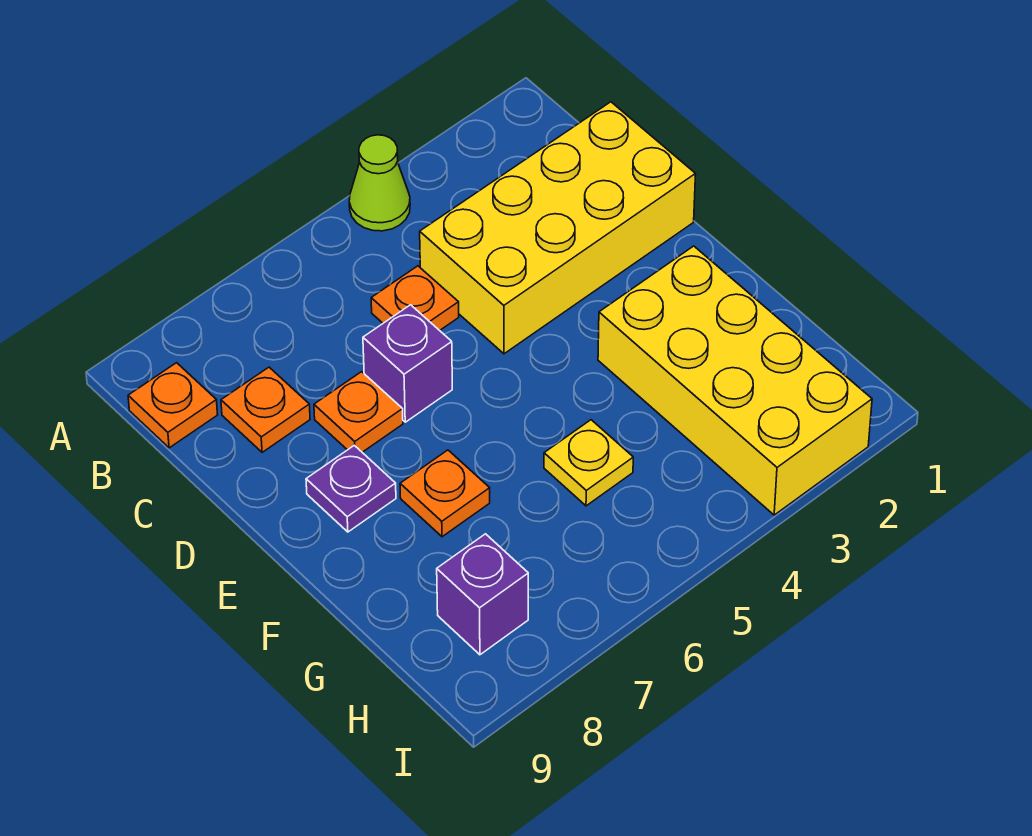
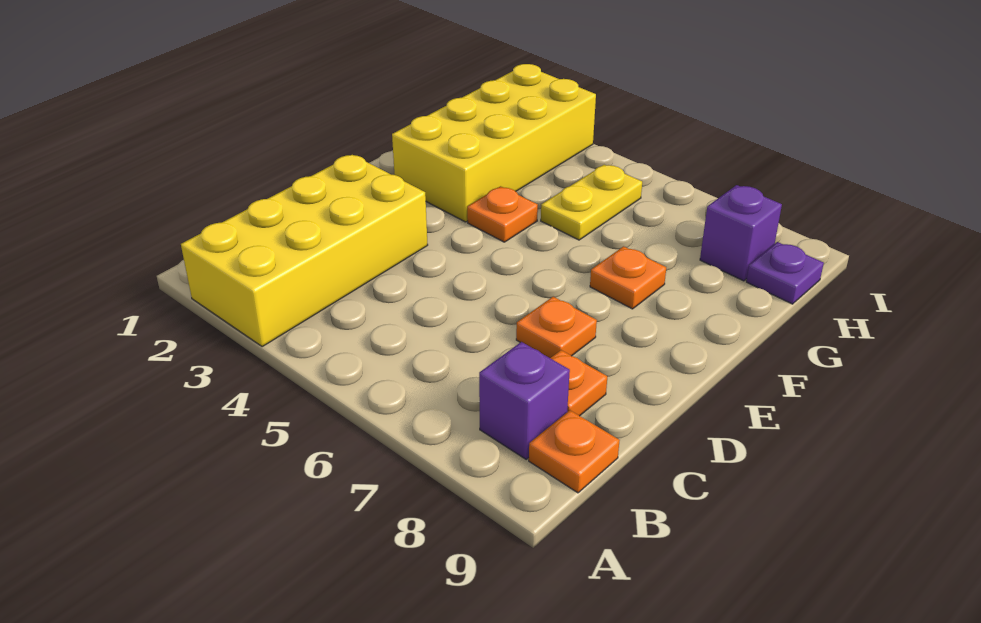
lime cone A4 level 1 -> none
yellow brick C1:D4 level 1 -> yellow brick A2:D3 level 1
orange plate C5 level 1 -> orange plate F4 level 1
purple brick D6 level 1 -> purple brick B8 level 1
purple plate E8 level 1 -> purple plate H9 level 1
yellow plate G5 level 1 -> yellow plate G5:H5 level 1

